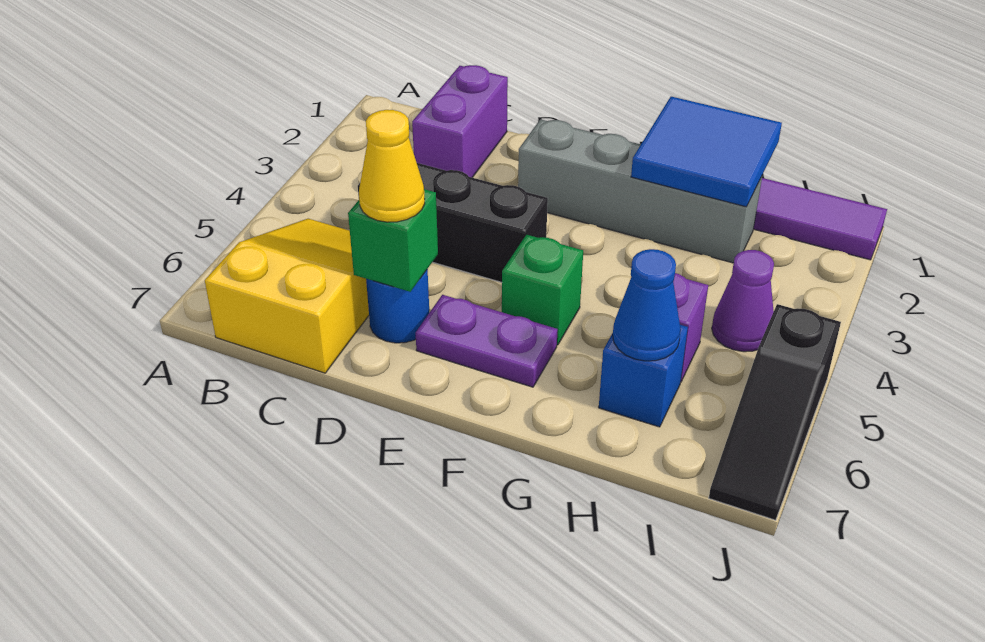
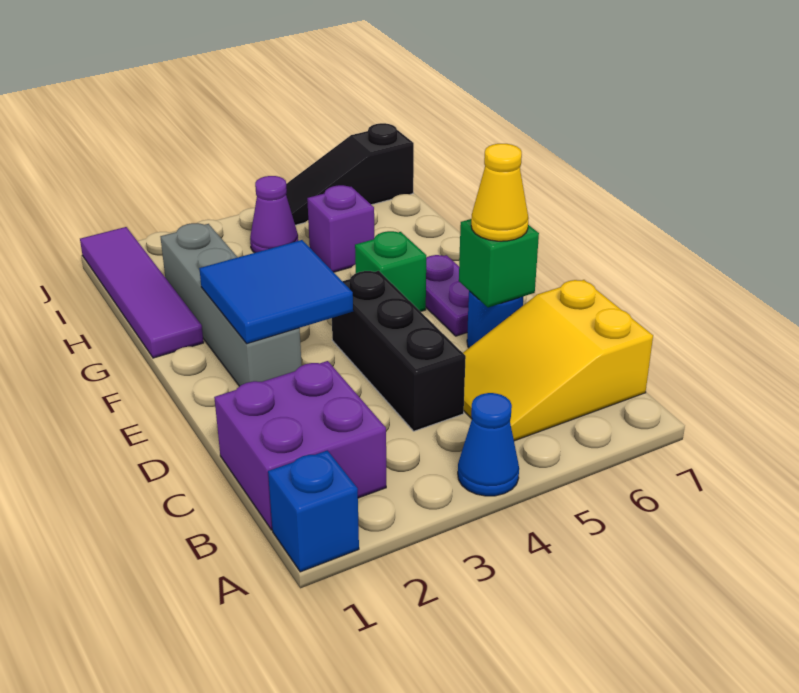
purple brick C1:C2 level 1 -> purple brick B1:C2 level 1
blue tile G1:H2 level 2 -> blue tile E2:F3 level 2
blue brick H6 level 1 -> blue brick A1 level 1
blue cone H6 level 2 -> blue cone A4 level 1
black slope J5:J7 level 1 top 5 -> black slope J5:J7 level 1 top 7

